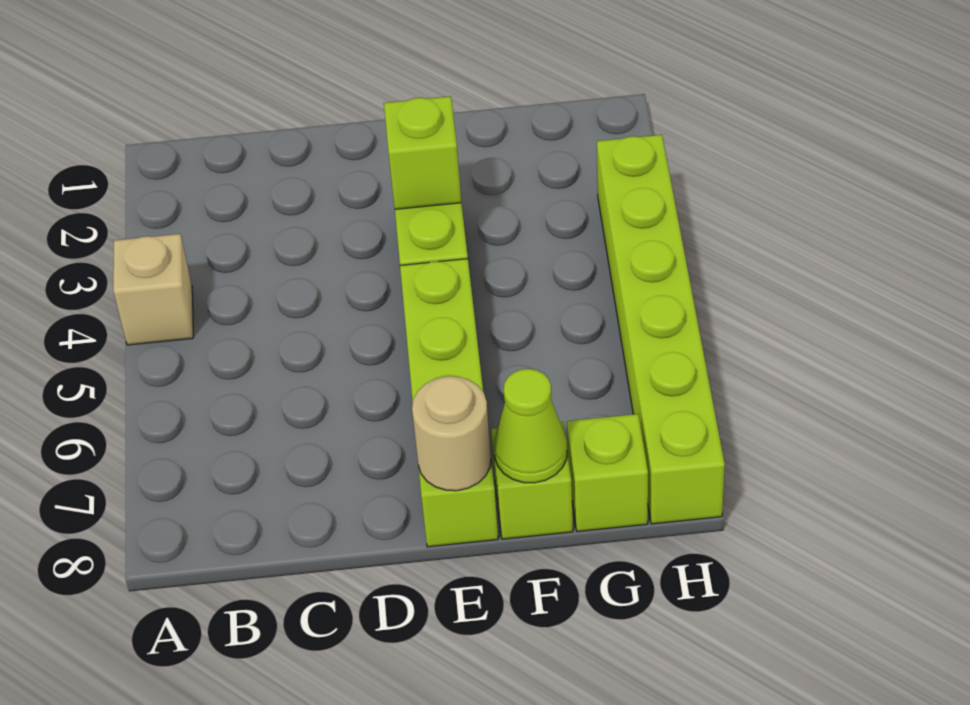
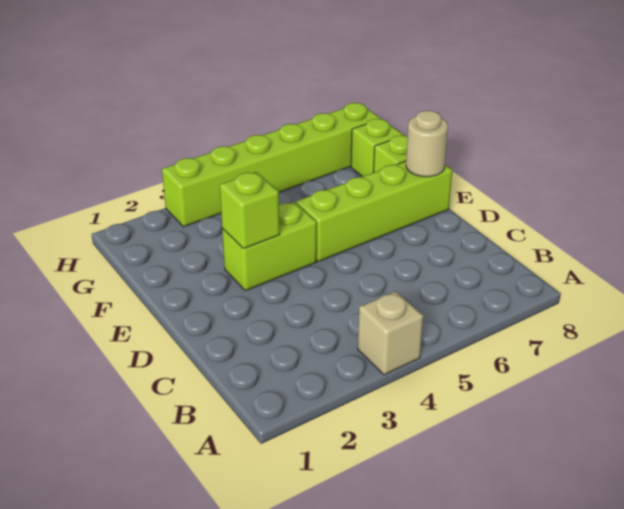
lime cone F8 level 2 -> none

